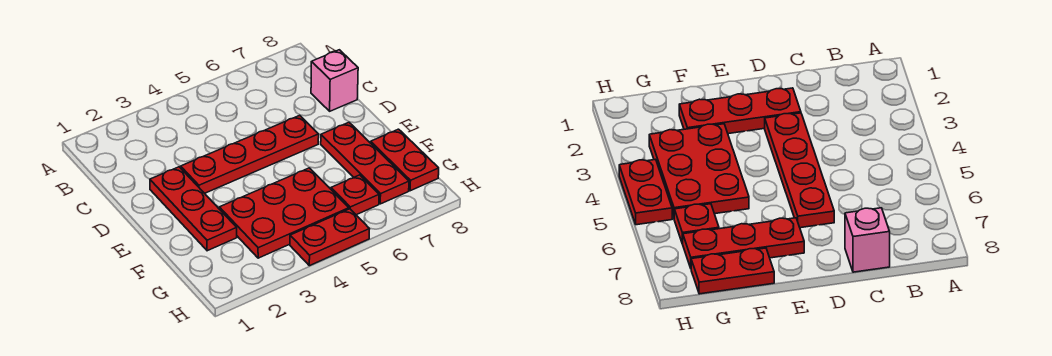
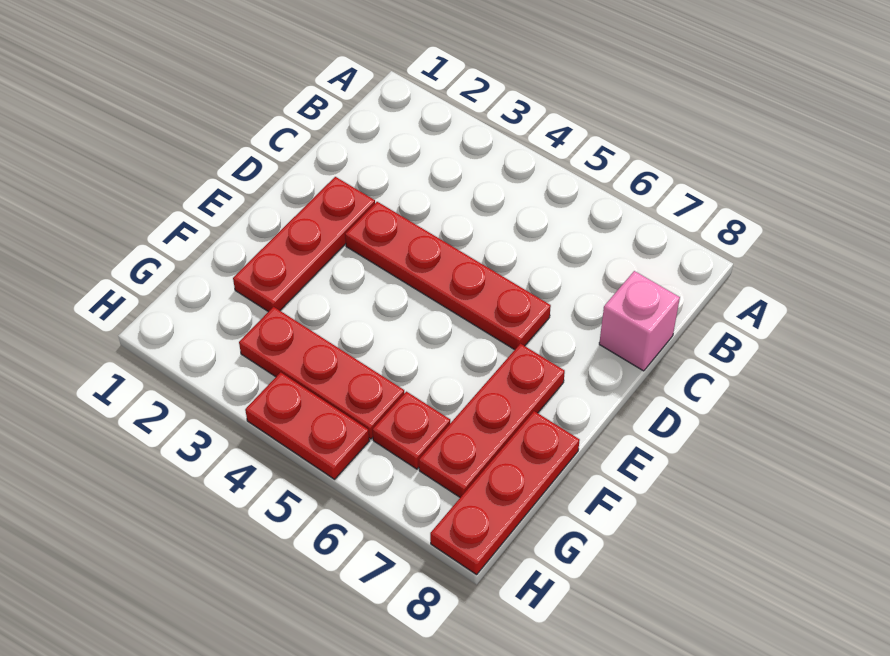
red plate F3:G5 level 1 -> red plate G3:G5 level 1
red plate F8:G8 level 1 -> red plate F8:H8 level 1

